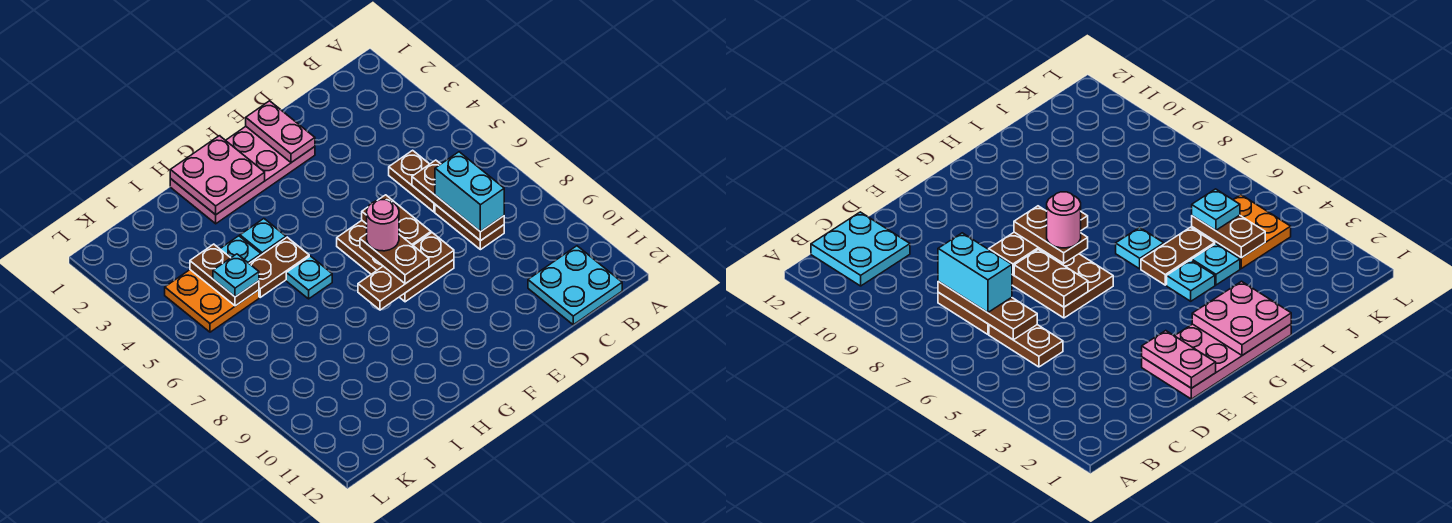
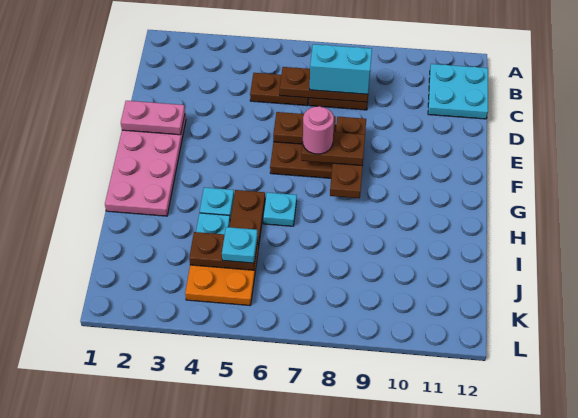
pink plate G1:H2 level 2 -> none

